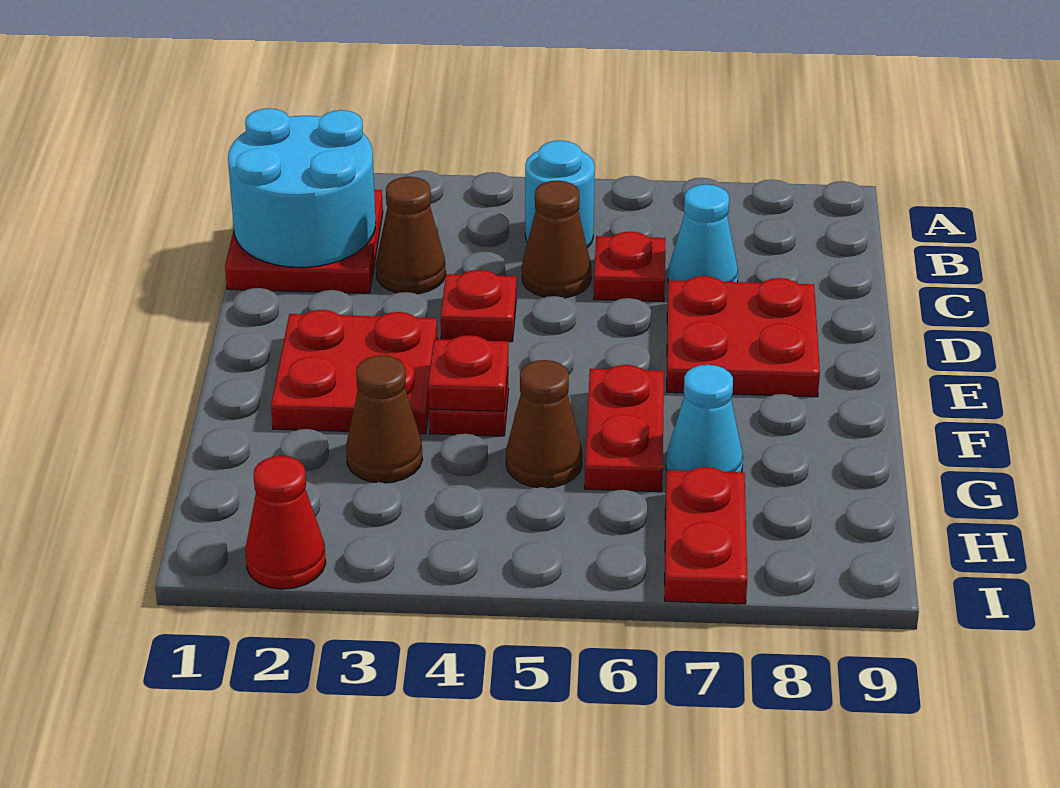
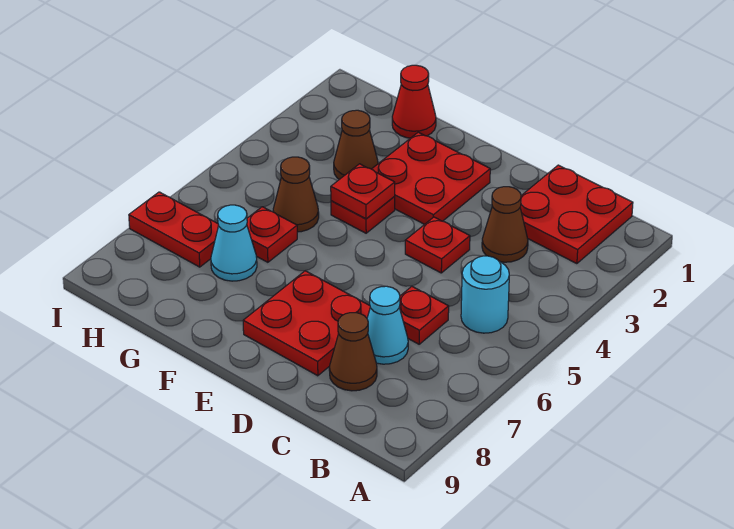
cyan round brick B1:C2 level 2 -> none
brown cone C5 level 1 -> brown cone C8 level 1
red plate F6:G6 level 1 -> red plate G6 level 1
red cone I2 level 1 -> red cone G1 level 1

